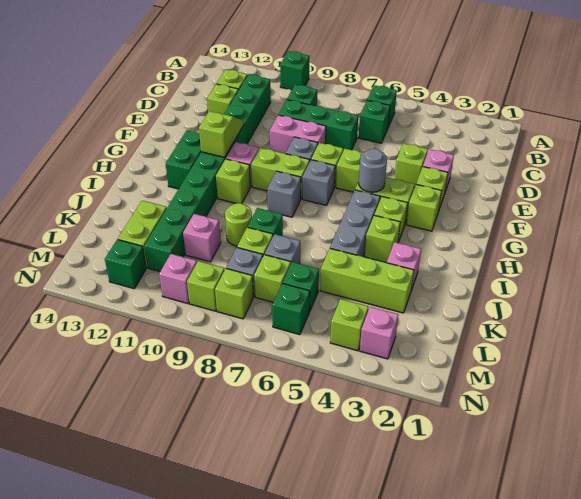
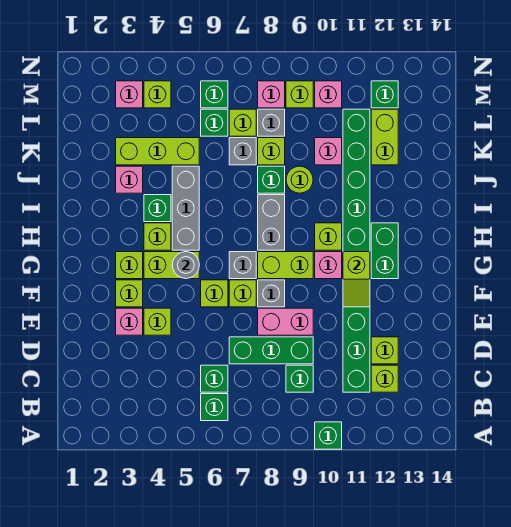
grey brick H8 level 1 -> grey brick H8:I8 level 1
lime brick I4 level 1 -> green brick I4 level 1
lime brick M8 level 1 -> pink brick M8 level 1

